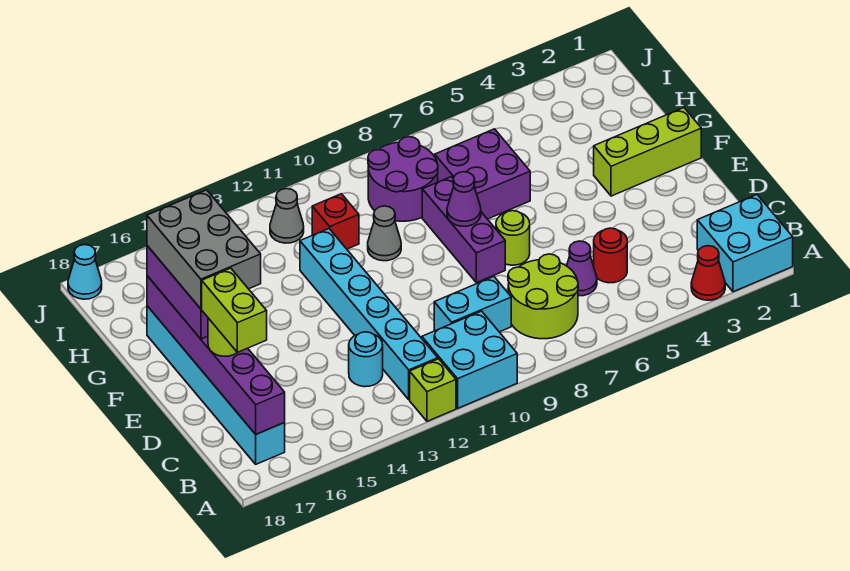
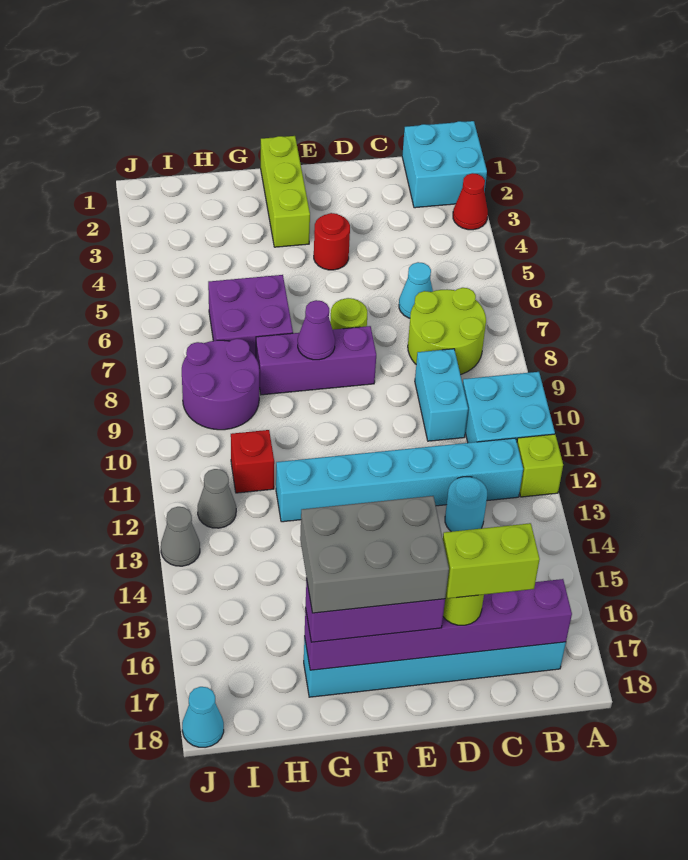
red round brick C5 level 1 -> red round brick E4 level 1
purple cone C6 level 1 -> cyan cone C6 level 1
grey cone G10 level 1 -> grey cone J13 level 1

